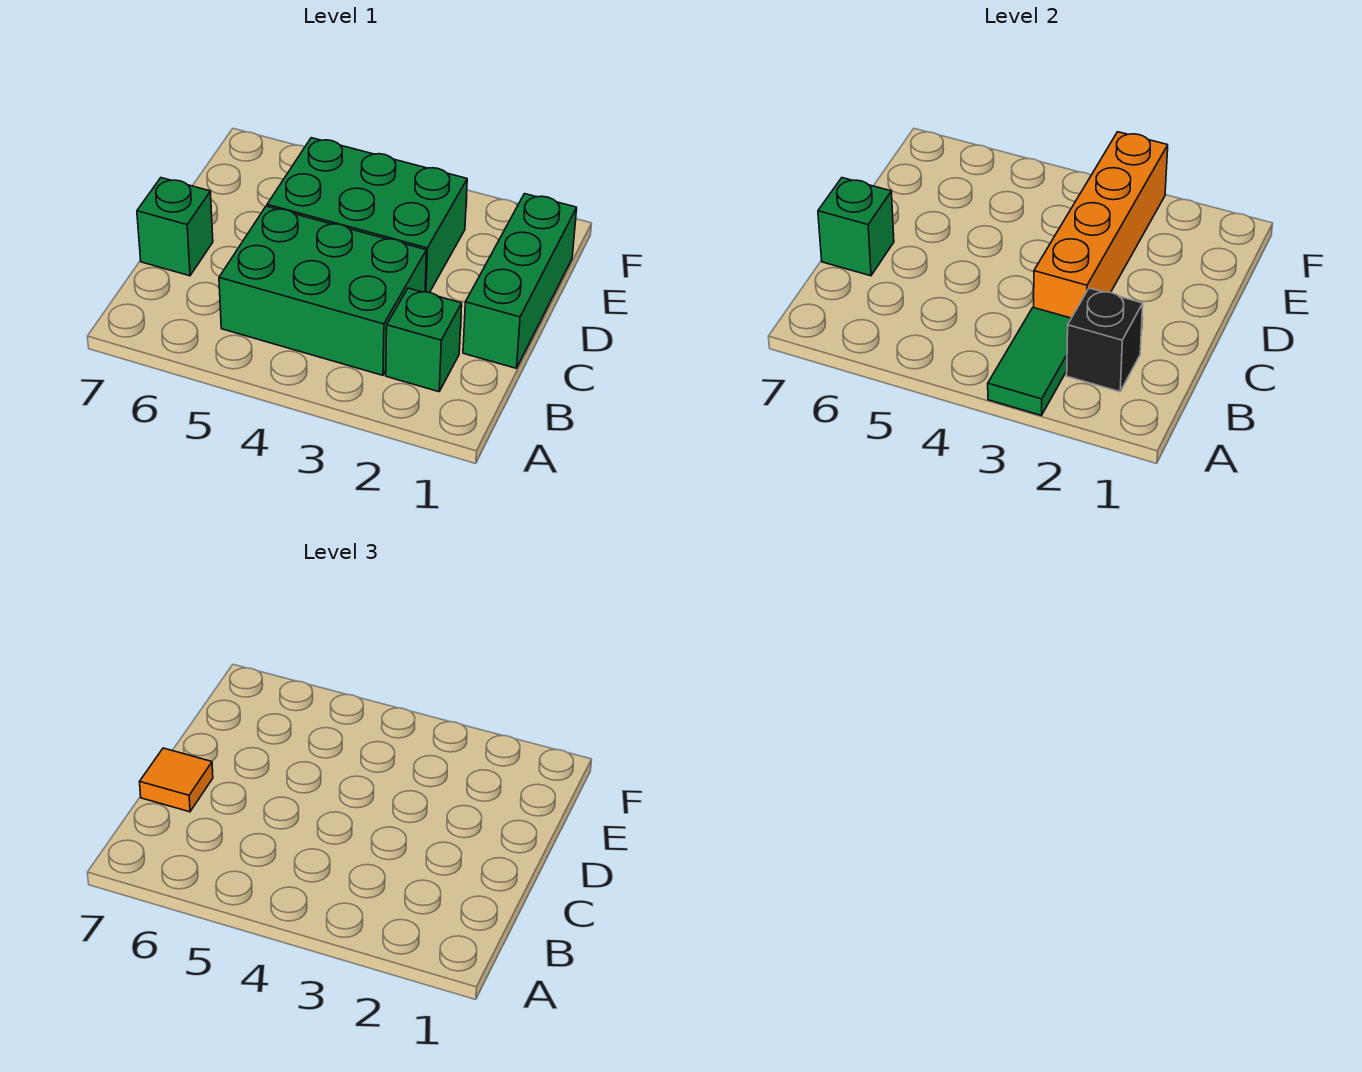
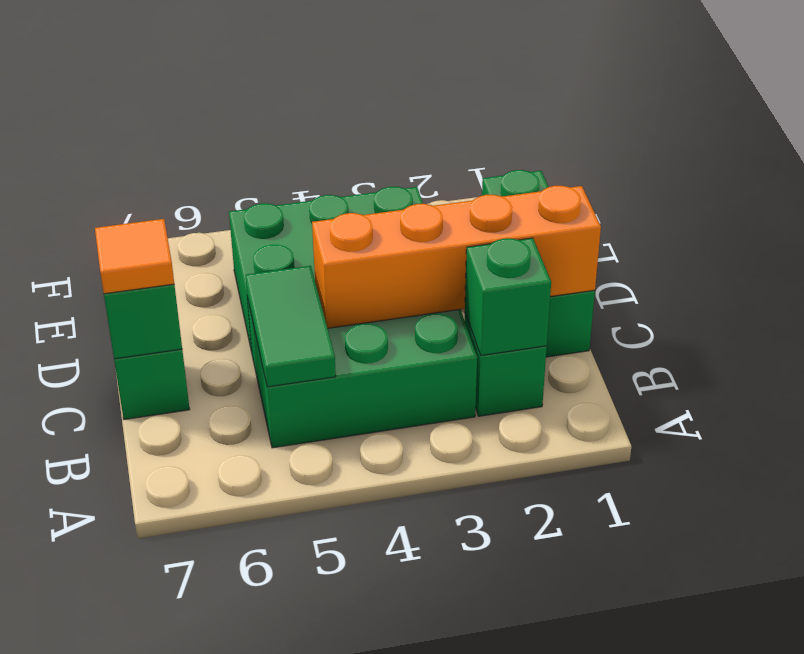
green tile A3:B3 level 2 -> green tile B5:C5 level 2
black brick B2 level 2 -> green brick B2 level 2
orange brick C3:F3 level 2 -> orange brick C1:C4 level 2

